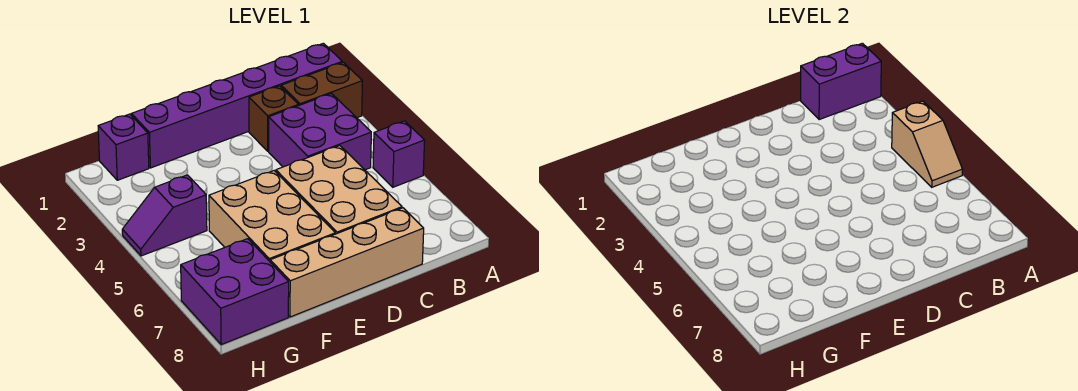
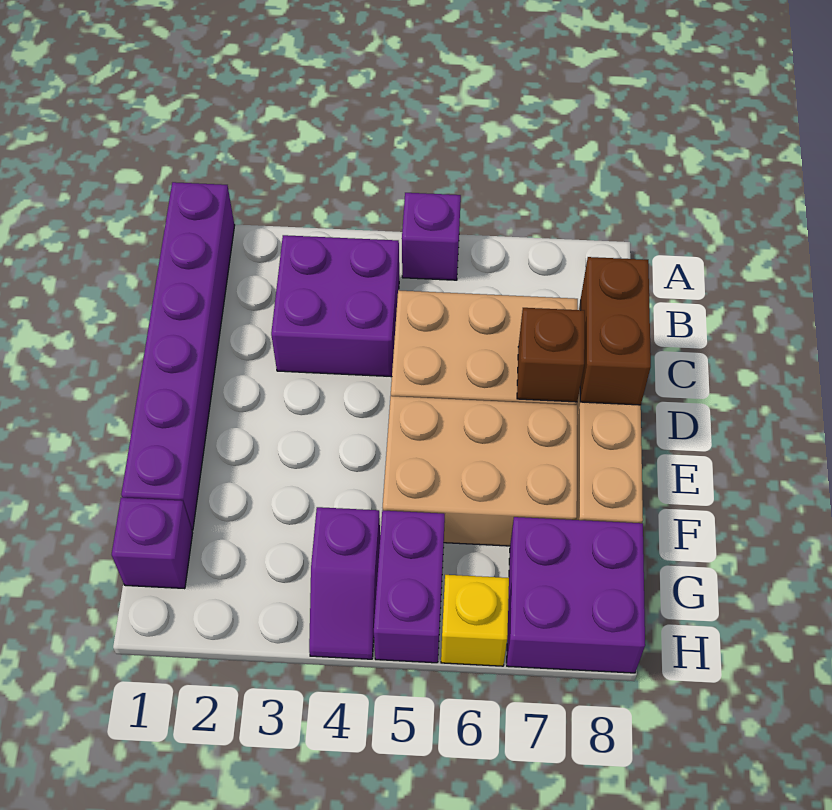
purple brick A1:B1 level 2 -> purple brick G5:H5 level 1
brown brick A2:B2 level 1 -> brown brick C8:D8 level 2
tan slope A4:A5 level 2 top 4 -> none
brown brick C2 level 1 -> brown brick D7 level 2
none -> yellow brick H6 level 1

